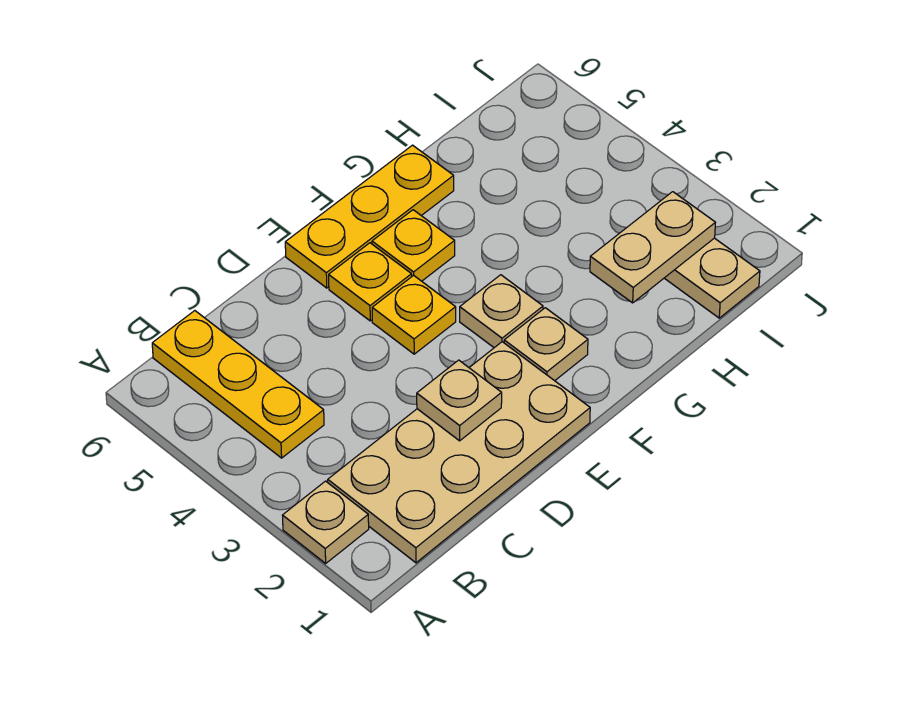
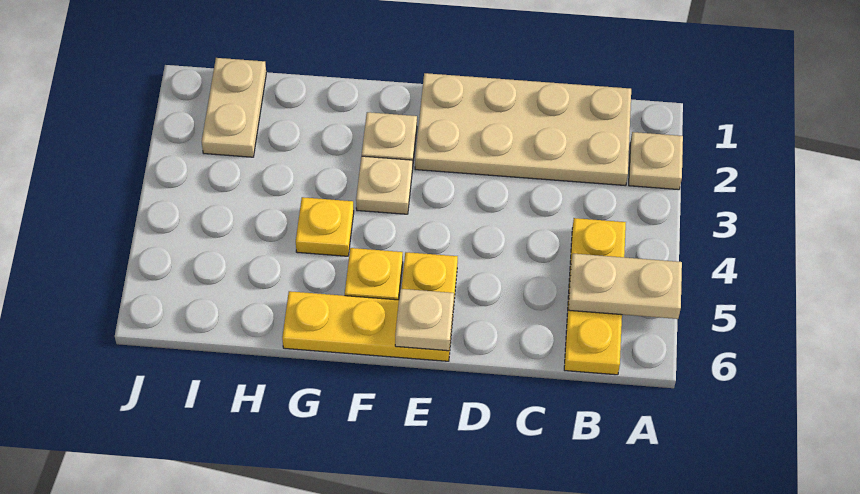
tan plate D2 level 2 -> tan plate E6 level 2
yellow plate E4 level 1 -> yellow plate G4 level 1
tan plate H2:I2 level 2 -> tan plate A5:B5 level 2

